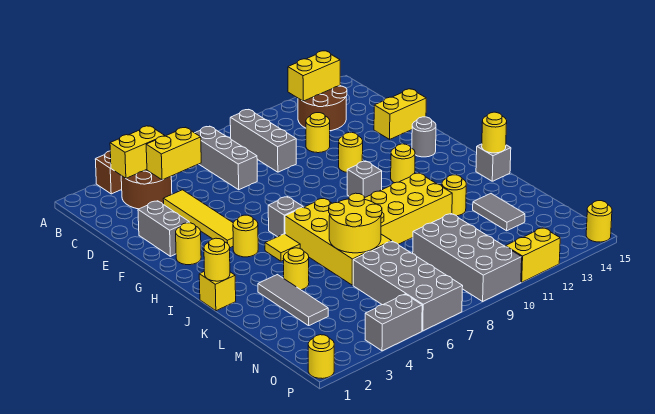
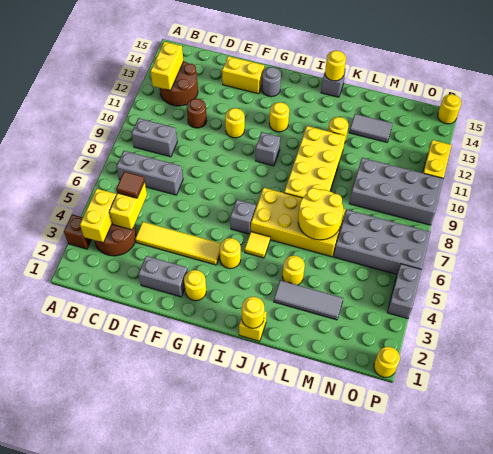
grey brick B9:D9 level 1 -> grey brick B9:C9 level 1
none -> brown tile C5 level 3
yellow round brick D11 level 1 -> brown round brick D11 level 1
yellow brick E14:E15 level 1 -> yellow brick E14:F14 level 1

